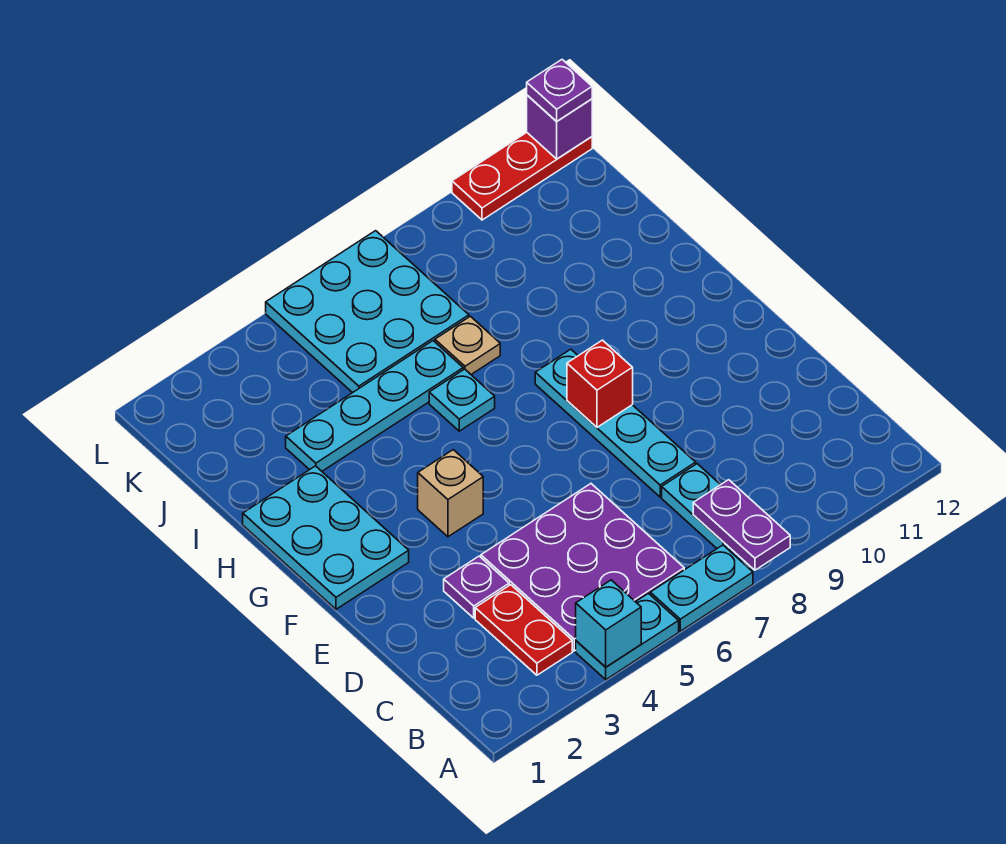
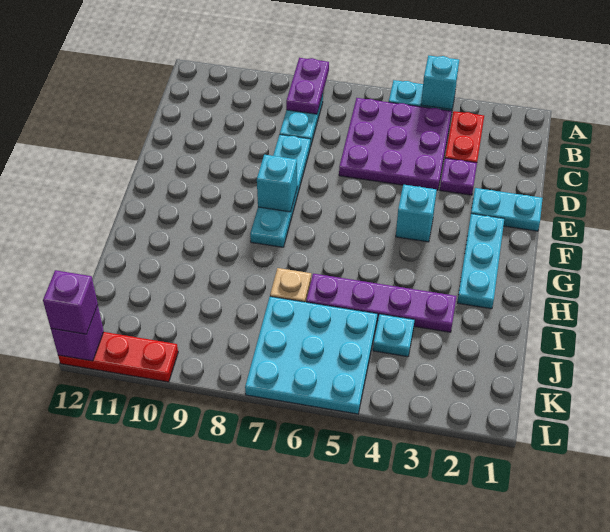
cyan plate A6:A7 level 1 -> cyan plate E1:E2 level 1
cyan plate F1:H2 level 1 -> cyan plate F2:H2 level 1
tan brick F4 level 1 -> cyan brick F4 level 1
red brick F8 level 2 -> cyan brick F8 level 2
cyan plate H6 level 1 -> cyan plate J4 level 1
cyan plate I3:I6 level 1 -> purple plate I3:I6 level 1
purple plate L12 level 3 -> purple brick L12 level 3

